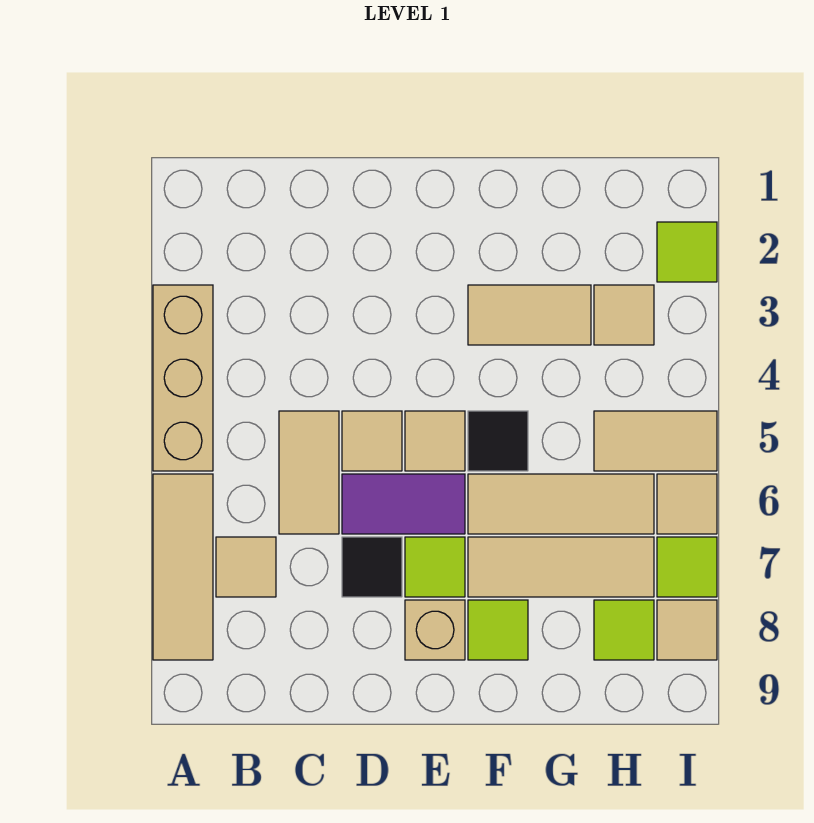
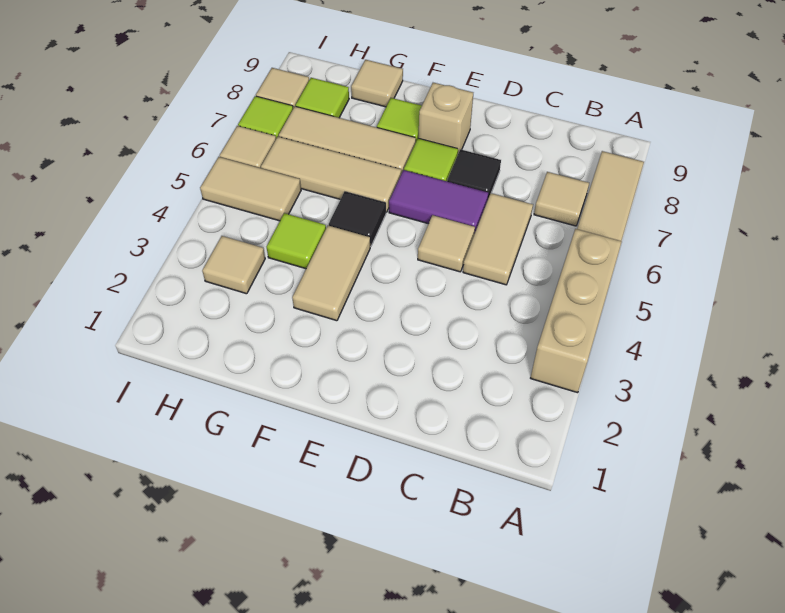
tan tile E5 level 1 -> tan tile G9 level 1
tan tile F3:G3 level 1 -> tan tile F3:F4 level 1
lime tile I2 level 1 -> lime tile G4 level 1

